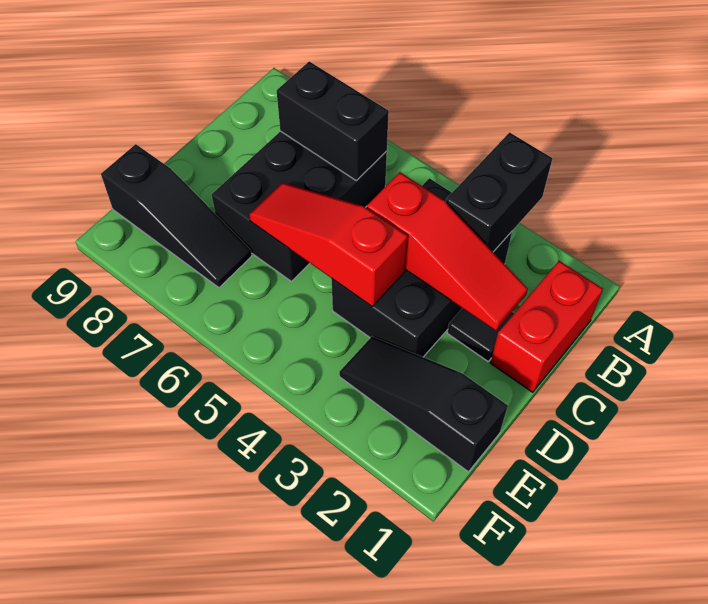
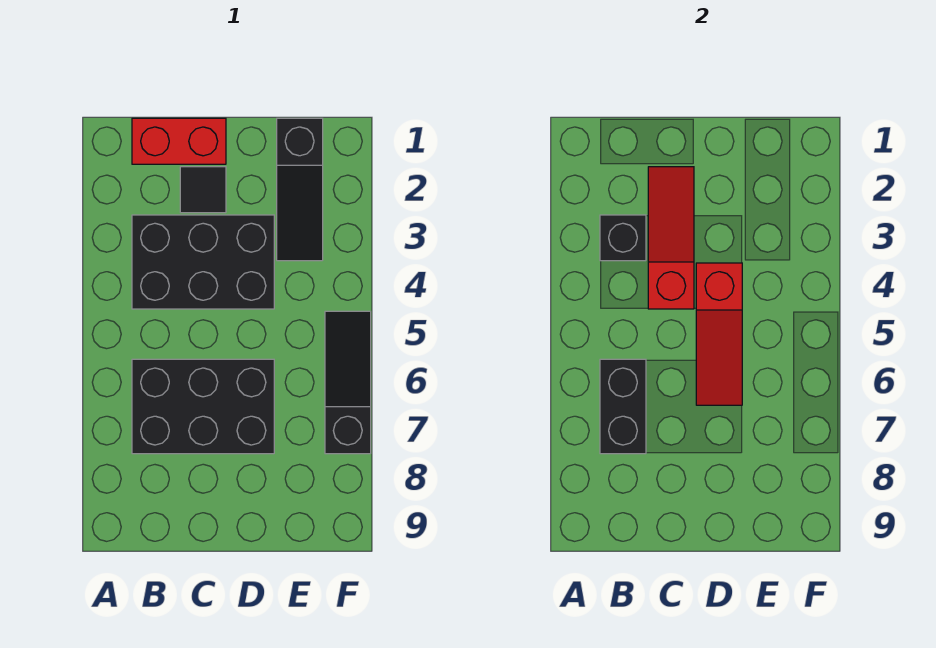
black brick A3:B3 level 2 -> black brick B3 level 2
black slope E7:E9 level 1 top 9 -> black slope F5:F7 level 1 top 7

